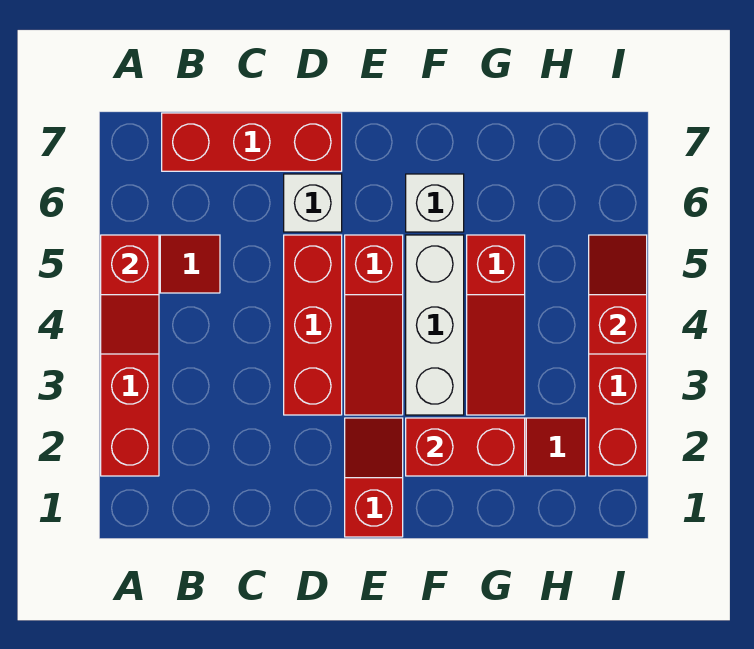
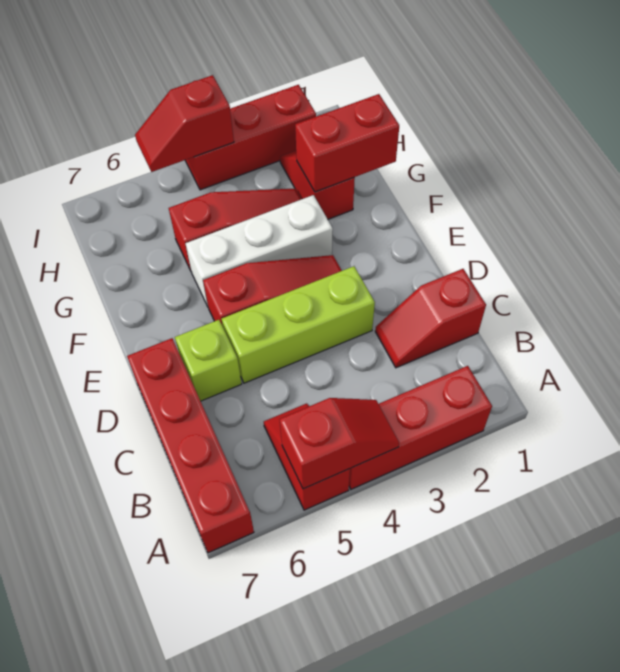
red brick B7:D7 level 1 -> red brick A7:D7 level 1
red brick D3:D5 level 1 -> lime brick D3:D5 level 1
white brick D6 level 1 -> lime brick D6 level 1
red slope E1:E2 level 1 top 1 -> red slope C1:C2 level 1 top 1
red brick F2:G2 level 2 -> red brick G1:G2 level 2
white brick F6 level 1 -> none

